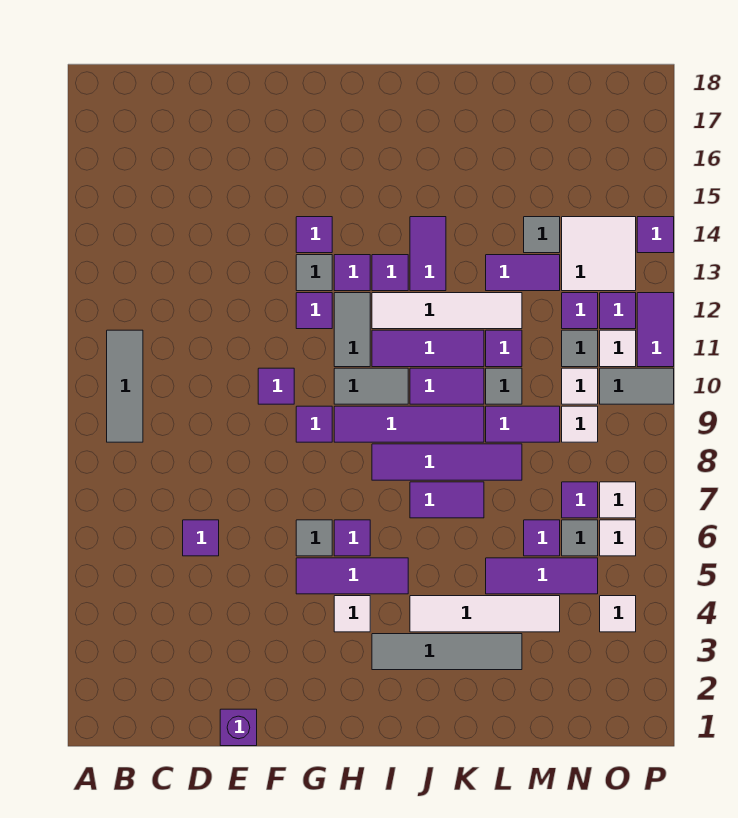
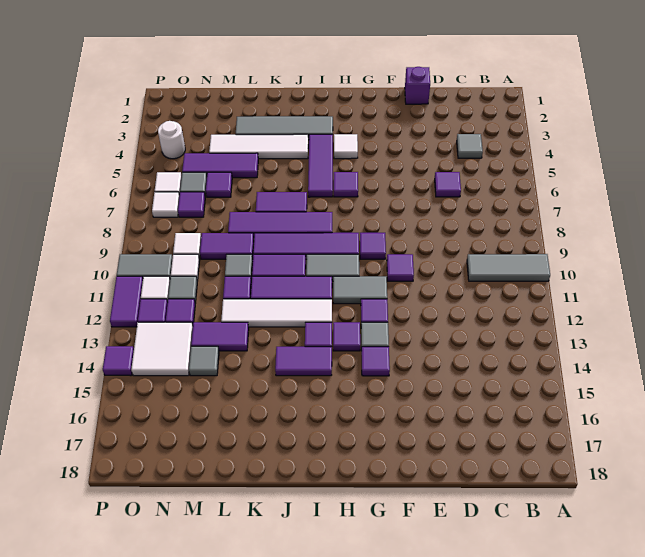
grey tile B9:B11 level 1 -> grey tile A10:C10 level 1
purple tile G5:I5 level 1 -> purple tile I4:I6 level 1
grey tile G6 level 1 -> grey tile C4 level 1
grey tile H11:H12 level 1 -> grey tile G11:H11 level 1
purple tile J13:J14 level 1 -> purple tile I14:J14 level 1
white tile O4 level 1 -> white round brick O4 level 1

